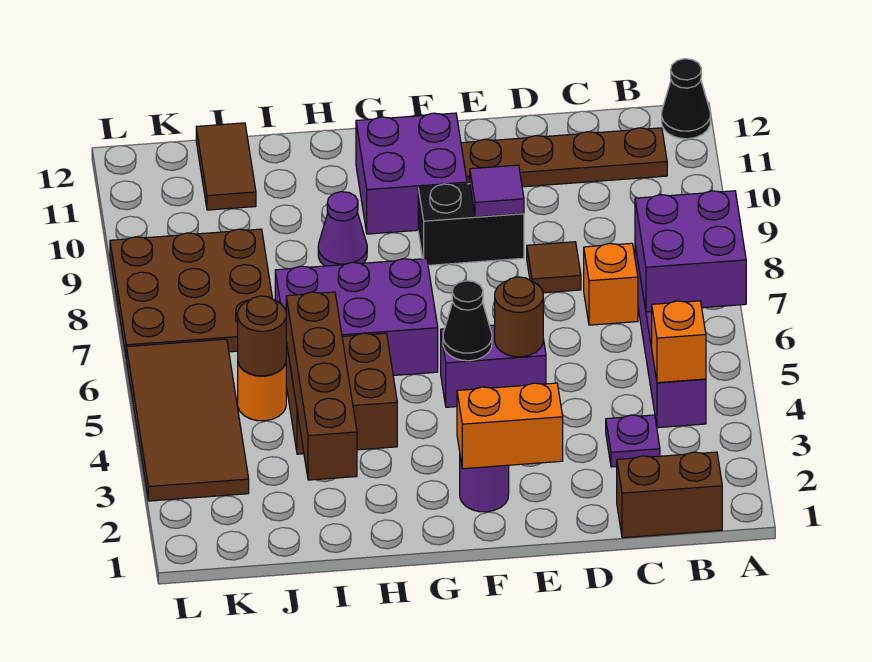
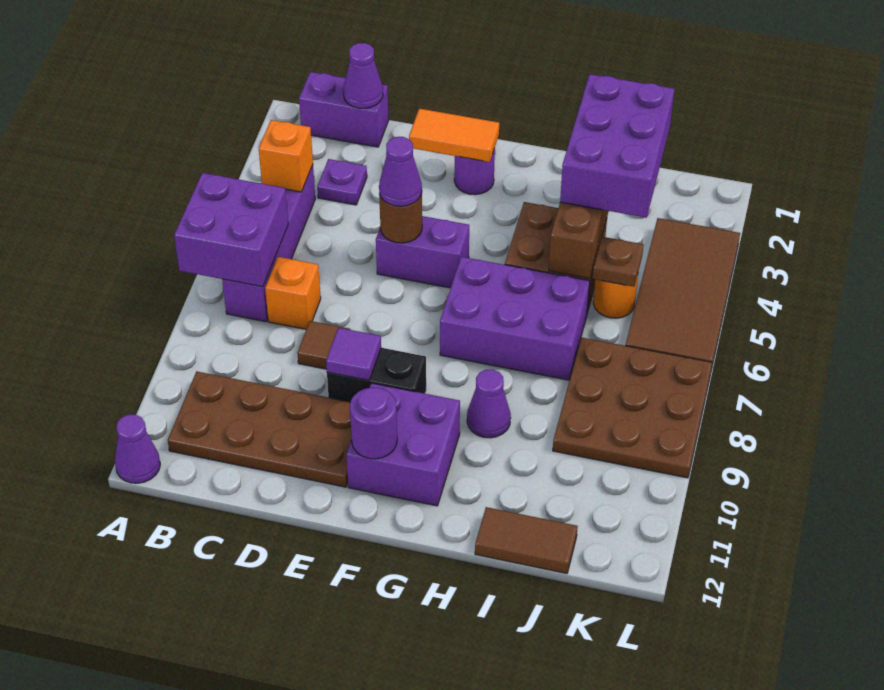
black cone A12 level 1 -> purple cone A12 level 1
brown brick B1:C1 level 1 -> purple brick B1:C1 level 1
brown plate B11:E11 level 1 -> brown plate B10:E11 level 1
none -> purple cone C1 level 2
orange brick E2:F2 level 2 -> orange tile E2:F2 level 2
none -> purple cone E5 level 3
black cone F5 level 2 -> none
none -> purple round brick F11 level 2
none -> purple brick I2:J4 level 3
brown round brick J5 level 2 -> brown plate J5 level 2
brown tile J11:J12 level 1 -> brown tile I12:J12 level 1

